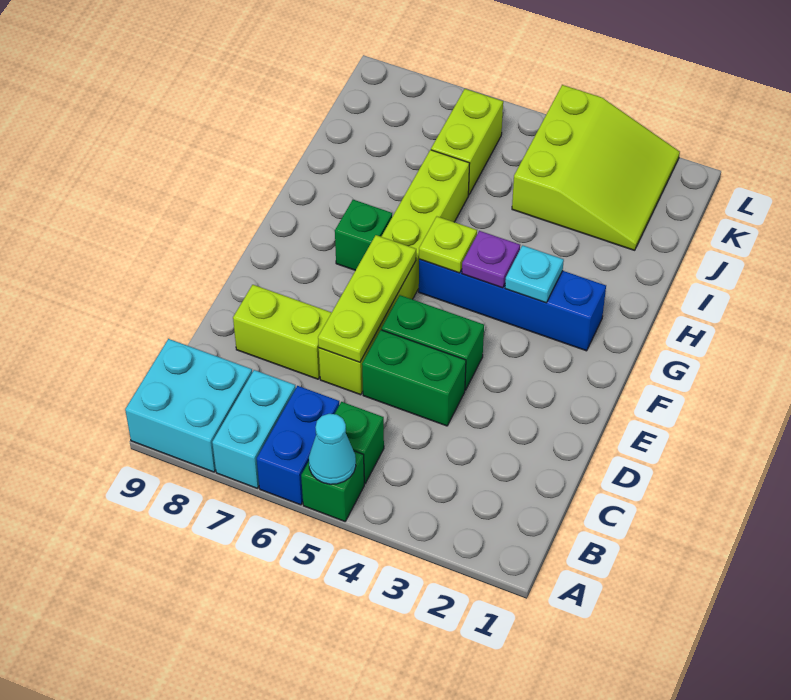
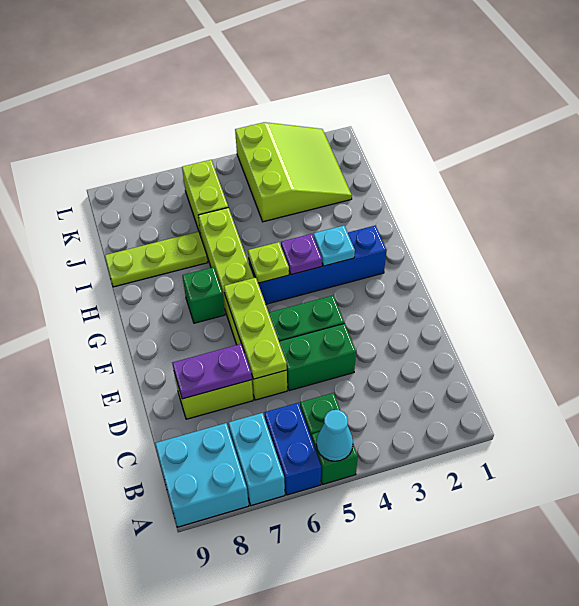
none -> purple plate D7:D8 level 2
none -> lime plate I7:I9 level 1

